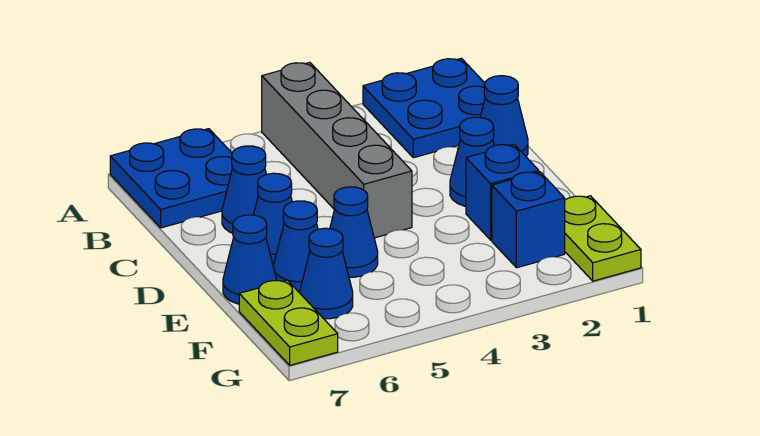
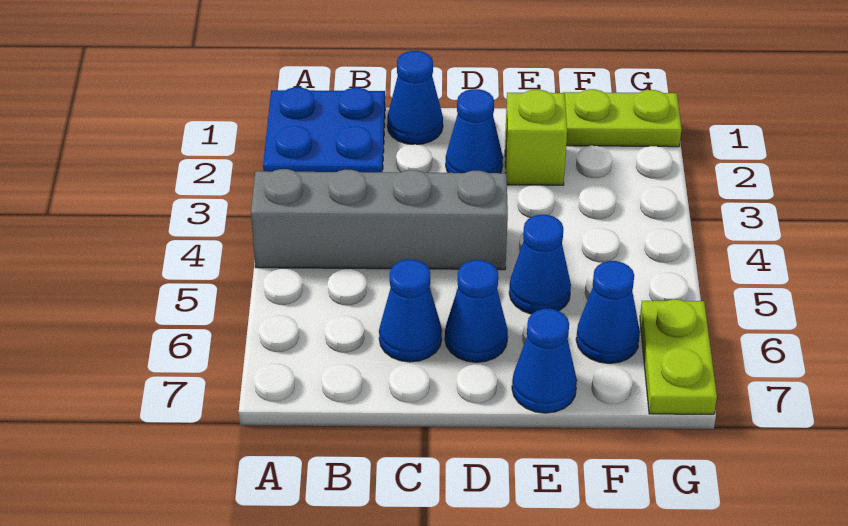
blue plate A6:B7 level 1 -> none
blue brick E2 level 1 -> lime brick E2 level 1
blue cone E6 level 1 -> none
blue brick F2 level 1 -> none
lime plate F7:G7 level 1 -> lime plate G6:G7 level 1

